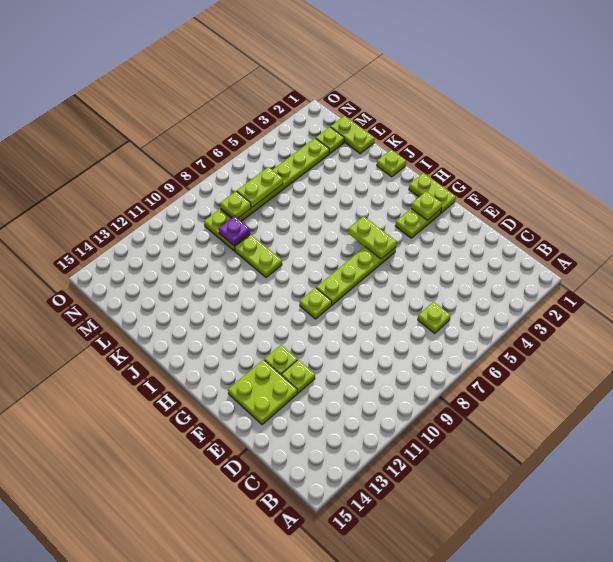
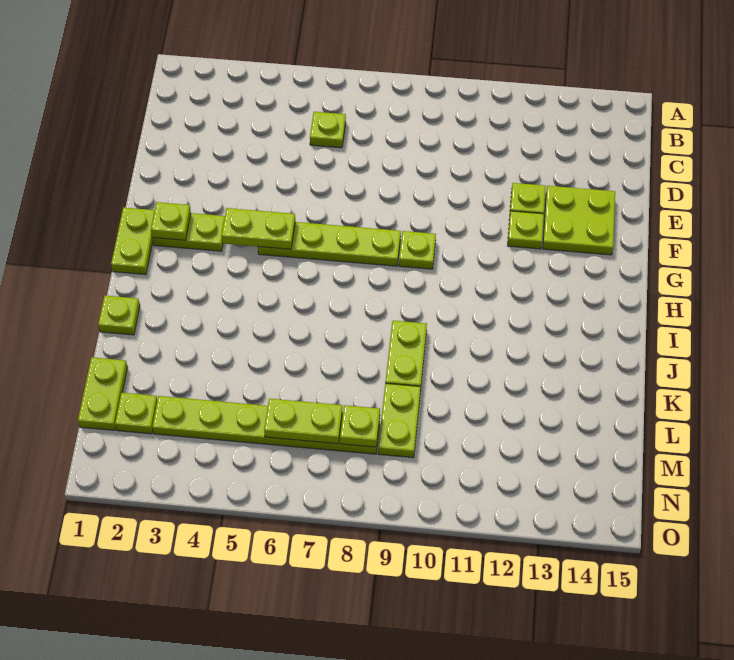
lime plate G5:H5 level 2 -> lime plate G4:G5 level 2
purple plate L9 level 2 -> none

